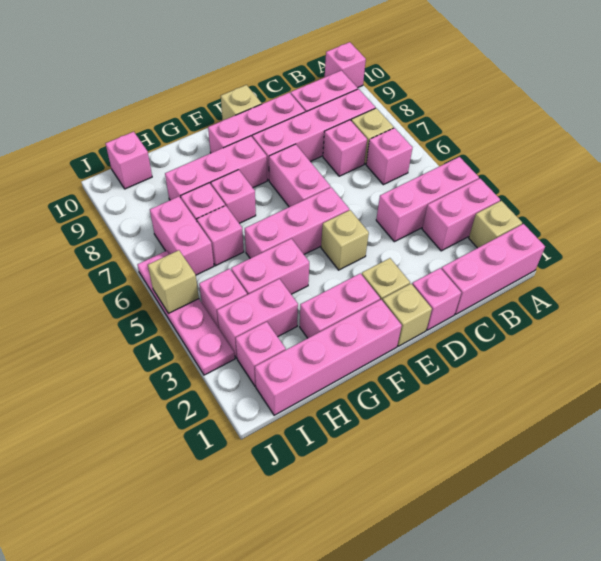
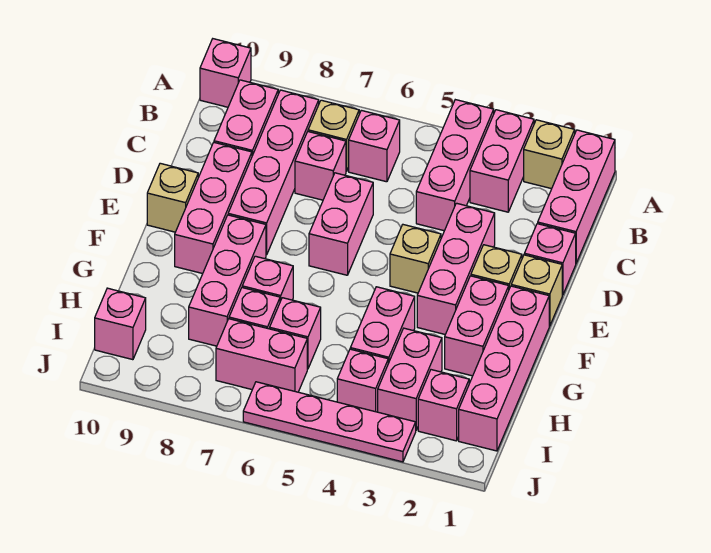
pink brick E5:G5 level 1 -> pink brick D3:F3 level 1
pink brick E6:E7 level 1 -> pink brick D6:E6 level 1
tan brick J5 level 2 -> none

